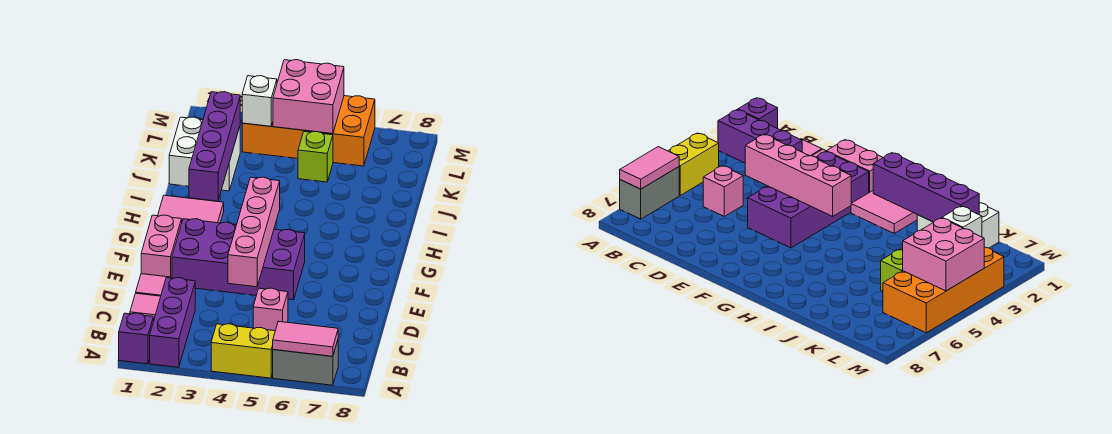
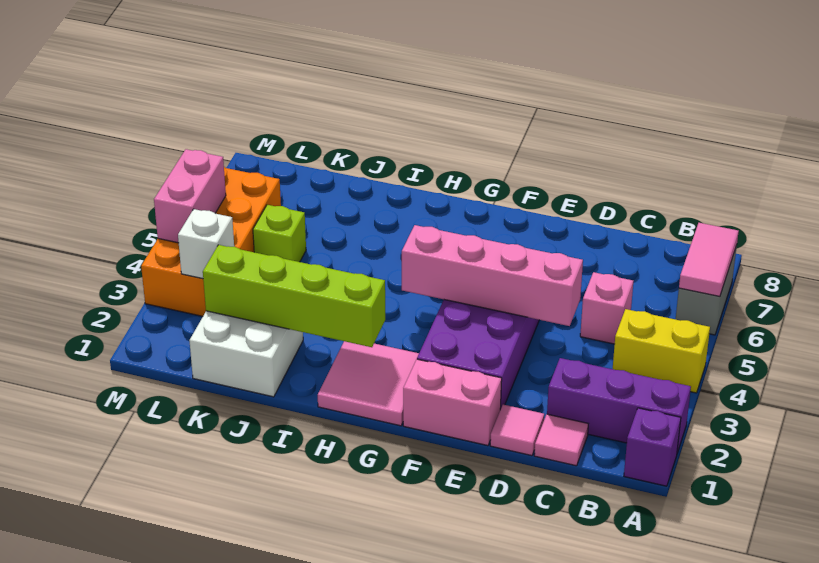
yellow brick A4:A5 level 1 -> yellow brick A4:B4 level 1
purple brick H2:K2 level 2 -> lime brick H2:K2 level 2
pink brick L4:M5 level 2 -> pink brick M4:M5 level 2

